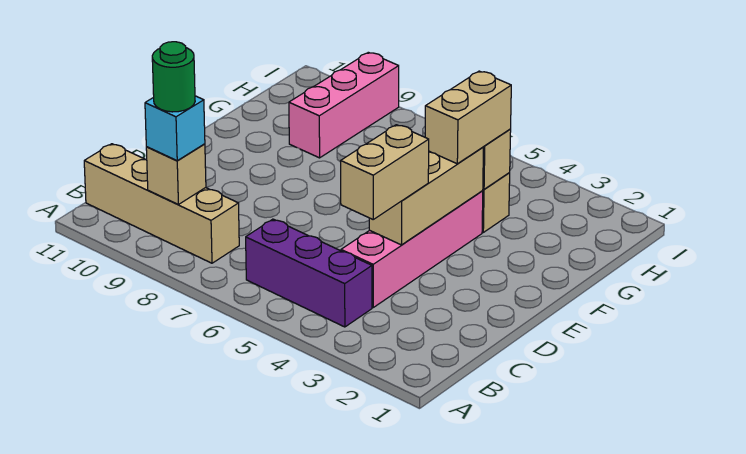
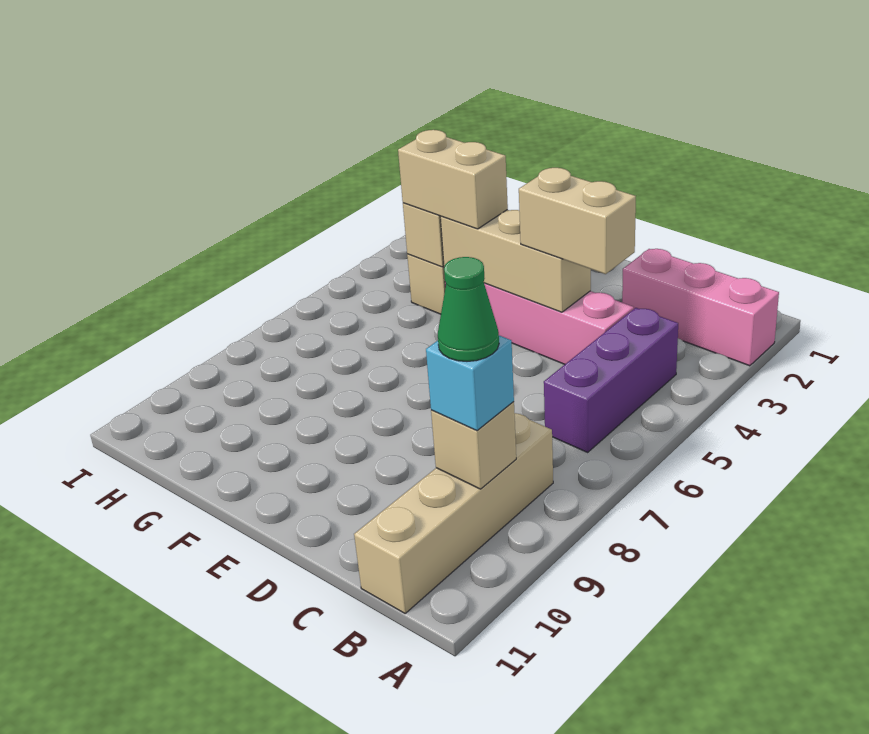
green round brick B9 level 4 -> green cone B9 level 4
pink brick G9:I9 level 1 -> pink brick A2:C2 level 1

